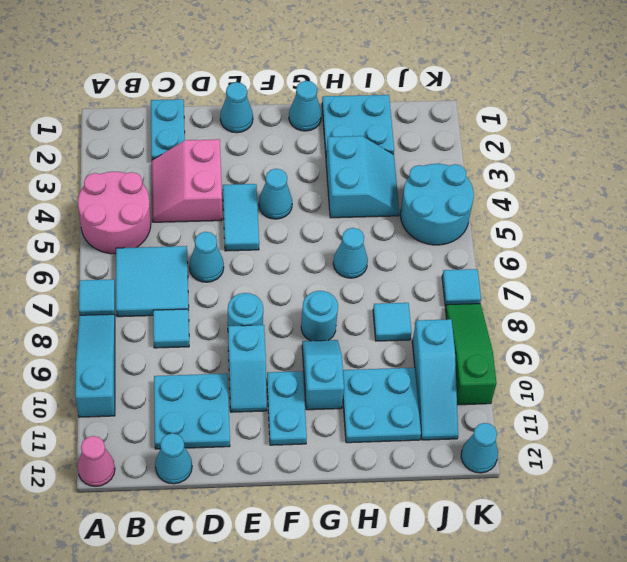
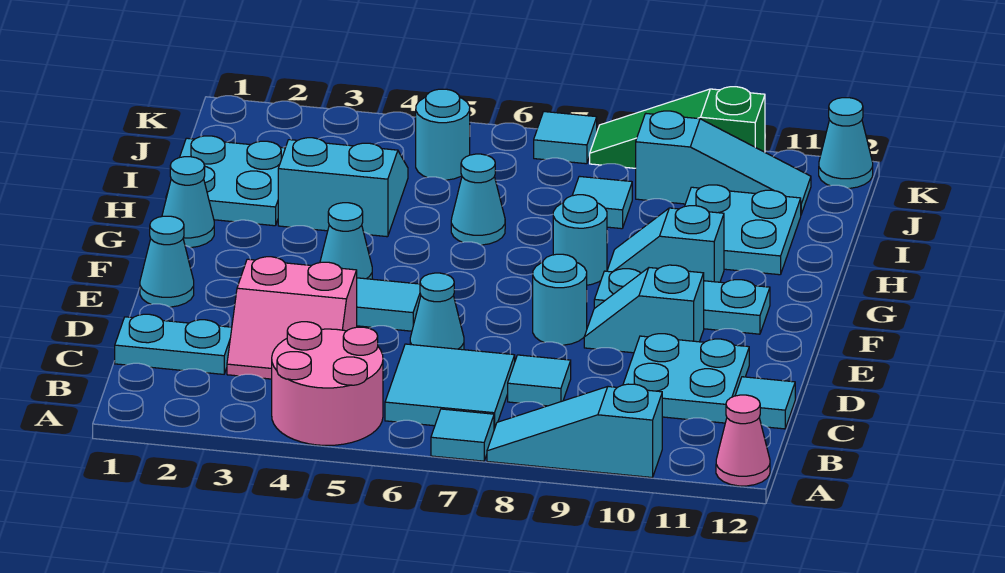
cyan cone C12 level 1 -> cyan tile C12 level 1
cyan slope E9:E10 level 1 top 9 -> cyan slope E9:E10 level 1 top 10
cyan plate F10:F11 level 1 -> cyan plate F9:F11 level 1
cyan round brick J4:K5 level 1 -> cyan round brick J5 level 1

